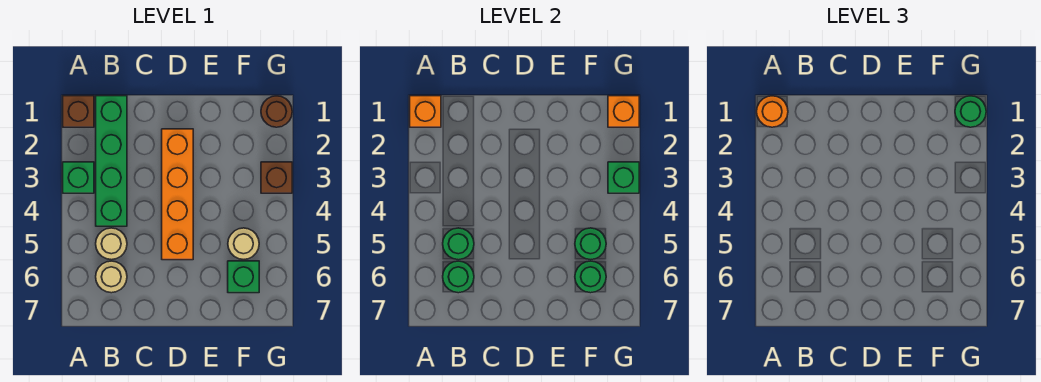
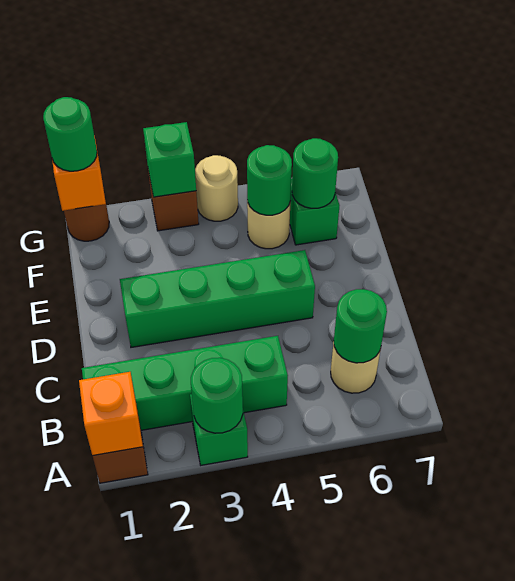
orange round brick A1 level 3 -> none
tan round brick B5 level 1 -> tan round brick G4 level 1
green round brick B5 level 2 -> green round brick A3 level 2
orange brick D2:D5 level 1 -> green brick D2:D5 level 1

